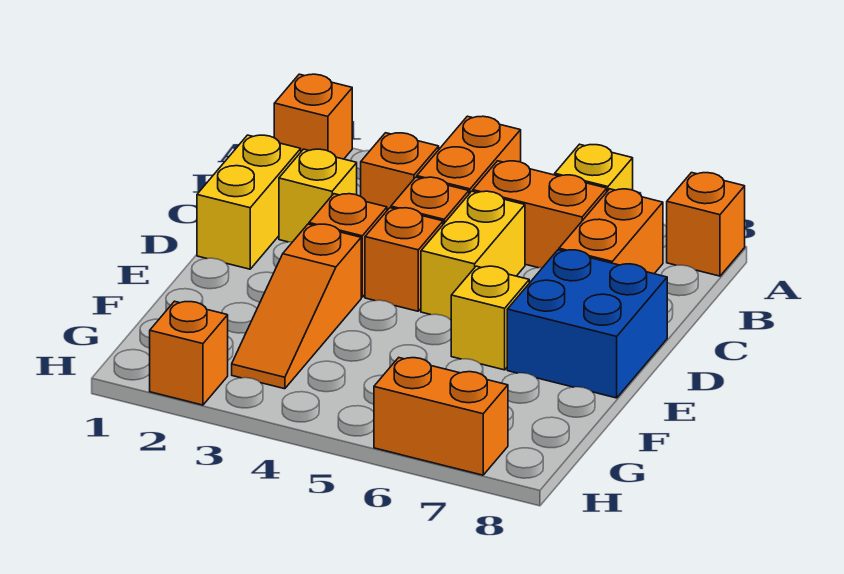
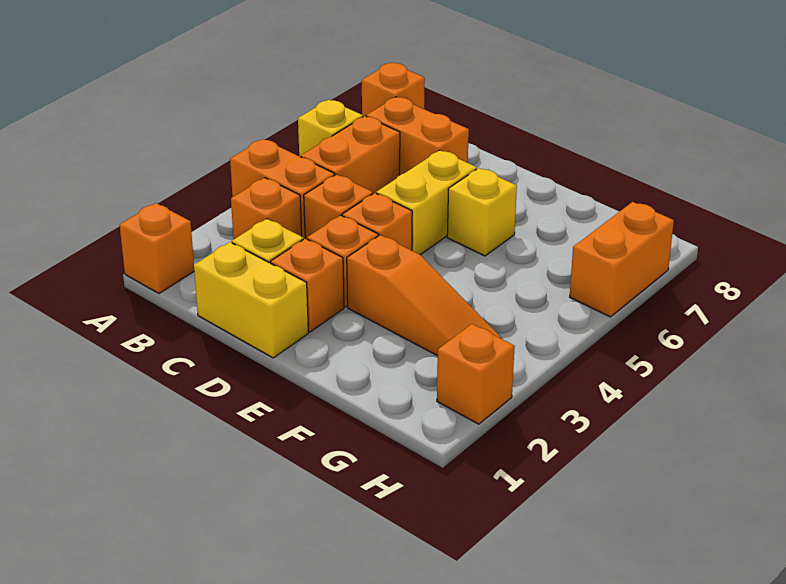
yellow brick C5:D5 level 1 -> yellow brick D5:D6 level 1
none -> orange brick D2 level 1
blue brick D7:E8 level 1 -> none

